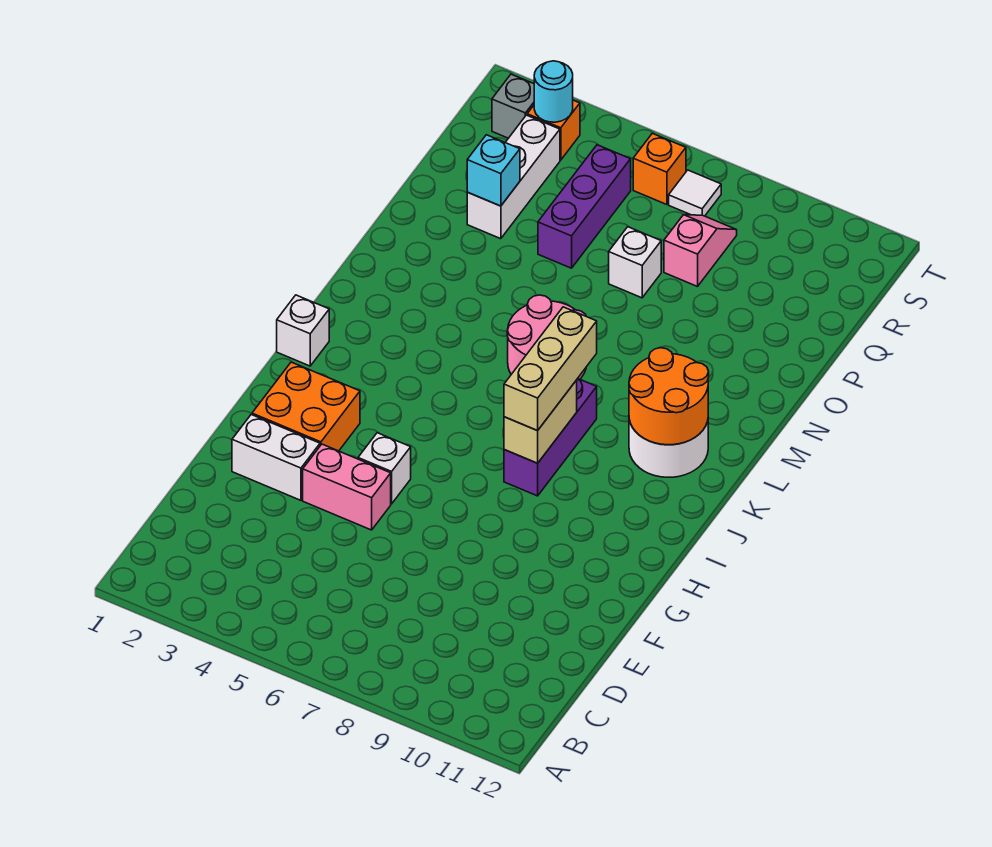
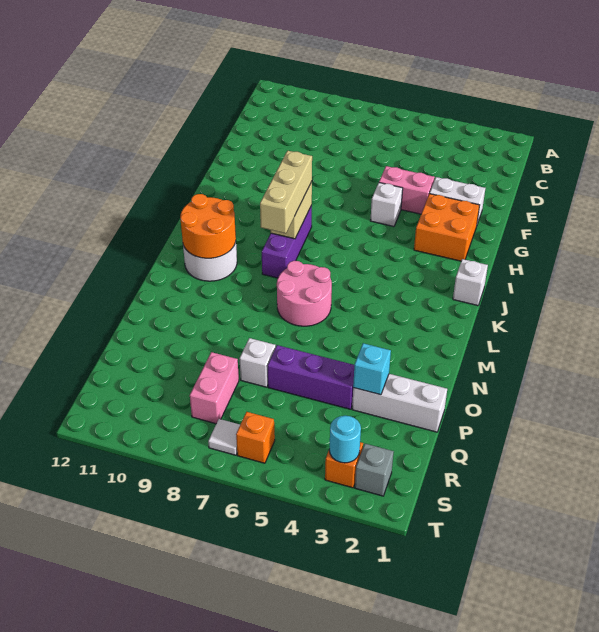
white brick P3:R3 level 1 -> white brick P1:P3 level 1
purple brick P5:R5 level 1 -> purple brick P4:P6 level 1
pink slope Q8:R8 level 1 top Q -> pink brick Q8:R8 level 1

